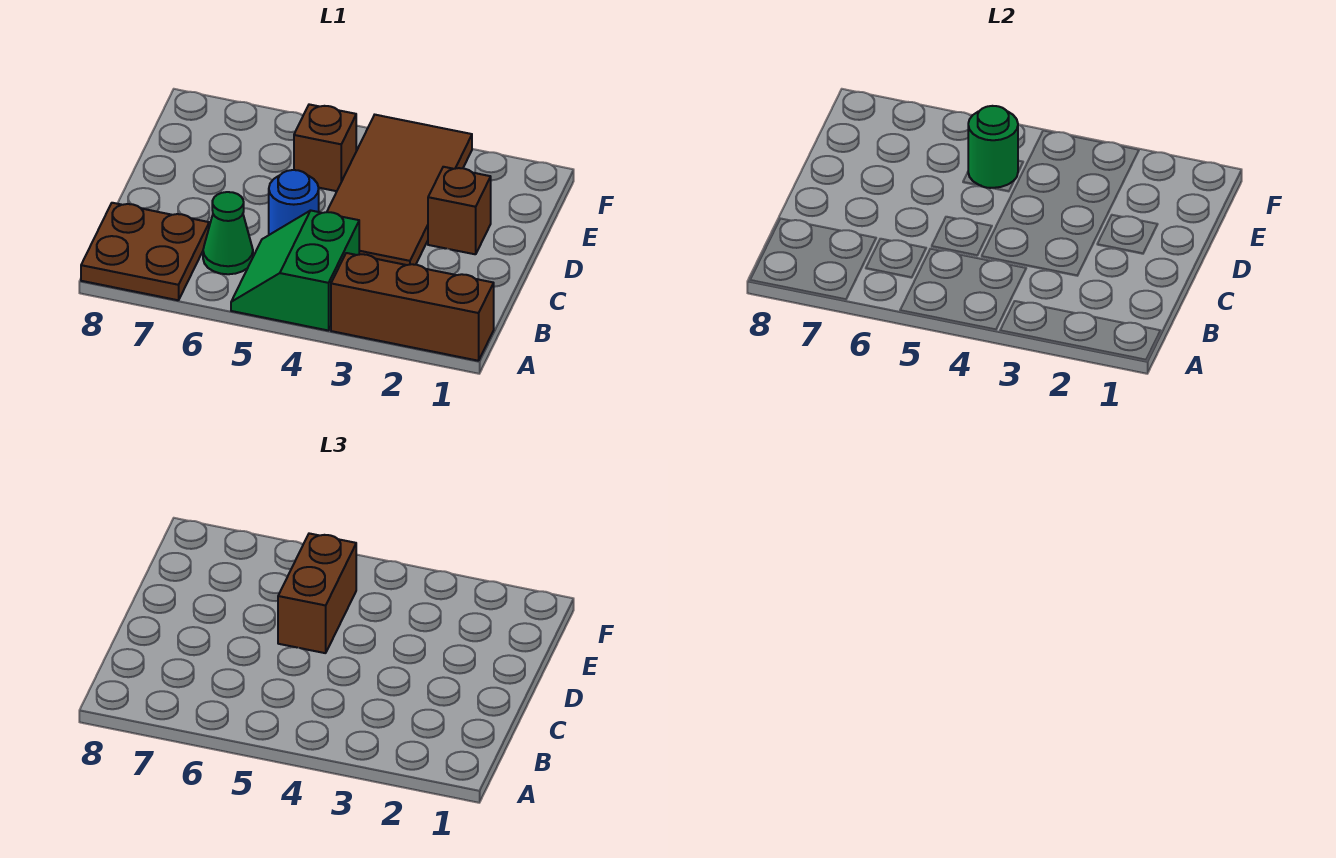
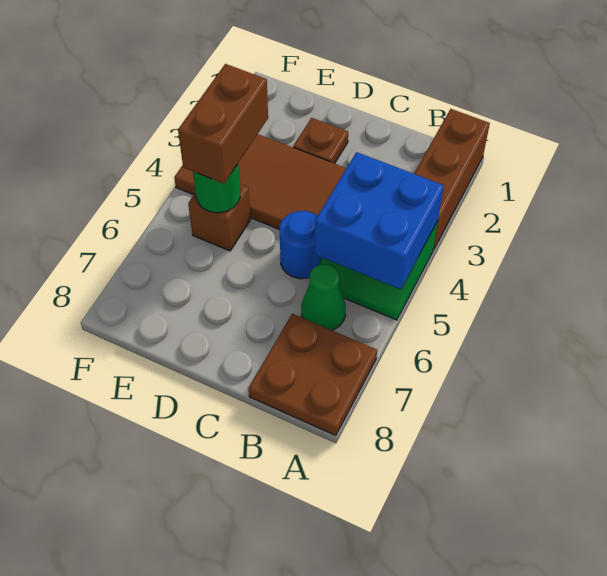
none -> blue brick A4:B5 level 2
brown brick D2 level 1 -> brown plate D2 level 1
brown brick D5:E5 level 3 -> brown brick E4:E5 level 3

